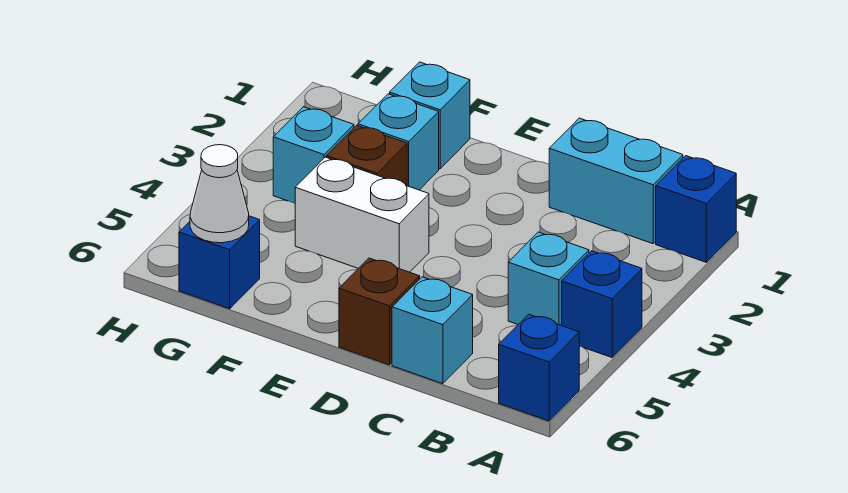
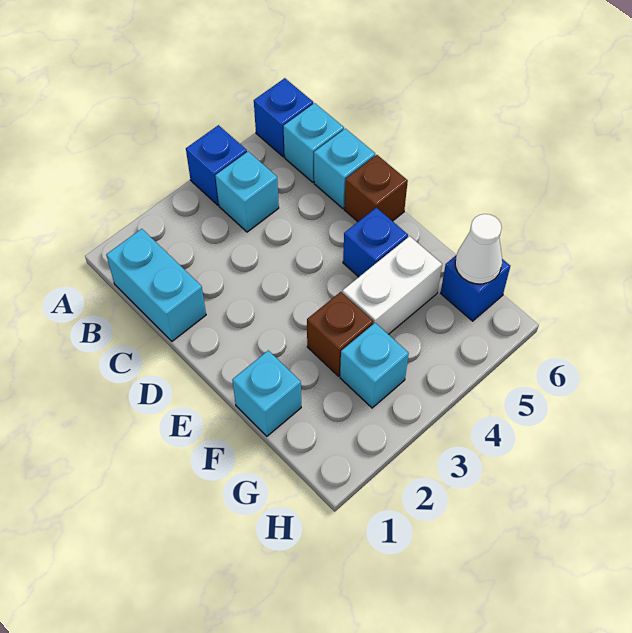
blue brick A1 level 1 -> blue brick E5 level 1
white brick E4:F4 level 1 -> white brick F4:F5 level 1
cyan brick F2 level 1 -> cyan brick B6 level 1

